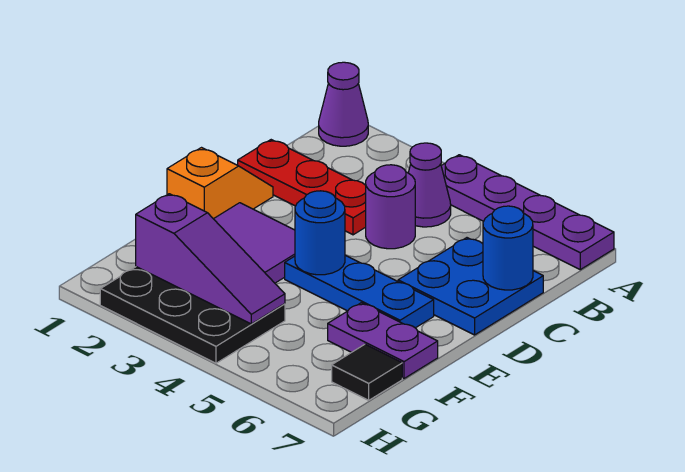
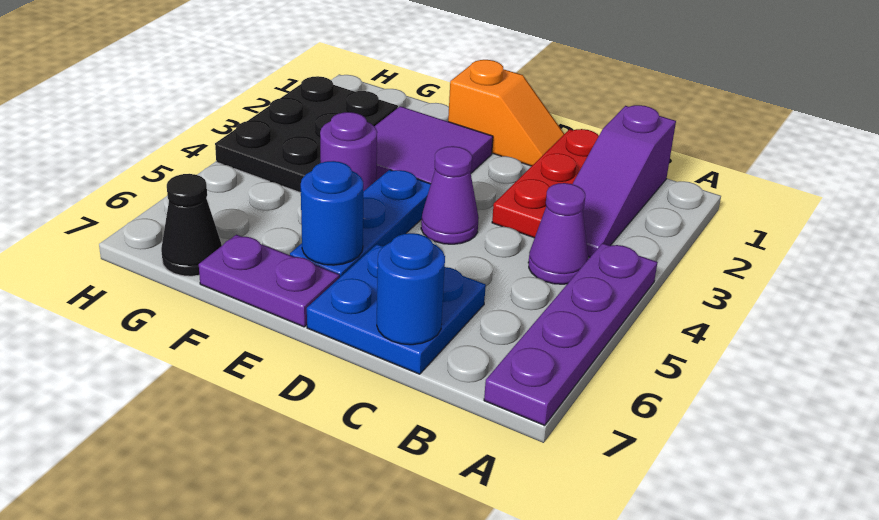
purple cone A1 level 1 -> purple cone D4 level 1
purple round brick C4 level 1 -> purple round brick F4 level 1
blue round brick E4 level 2 -> blue round brick E6 level 2
purple plate F6:F7 level 1 -> purple plate E7:F7 level 1
purple slope G2:G4 level 2 top 2 -> purple slope B1:B3 level 1 top 1
black tile G7 level 1 -> black cone G7 level 1

